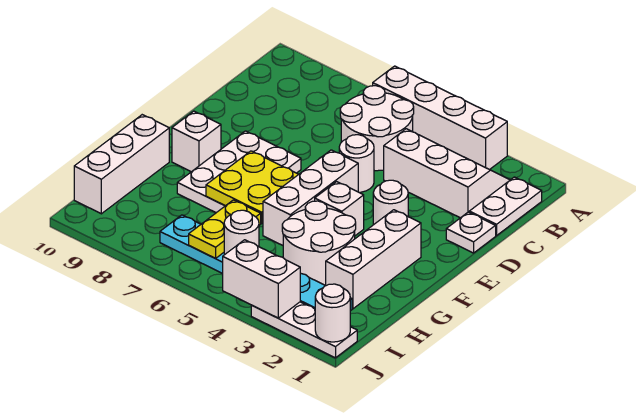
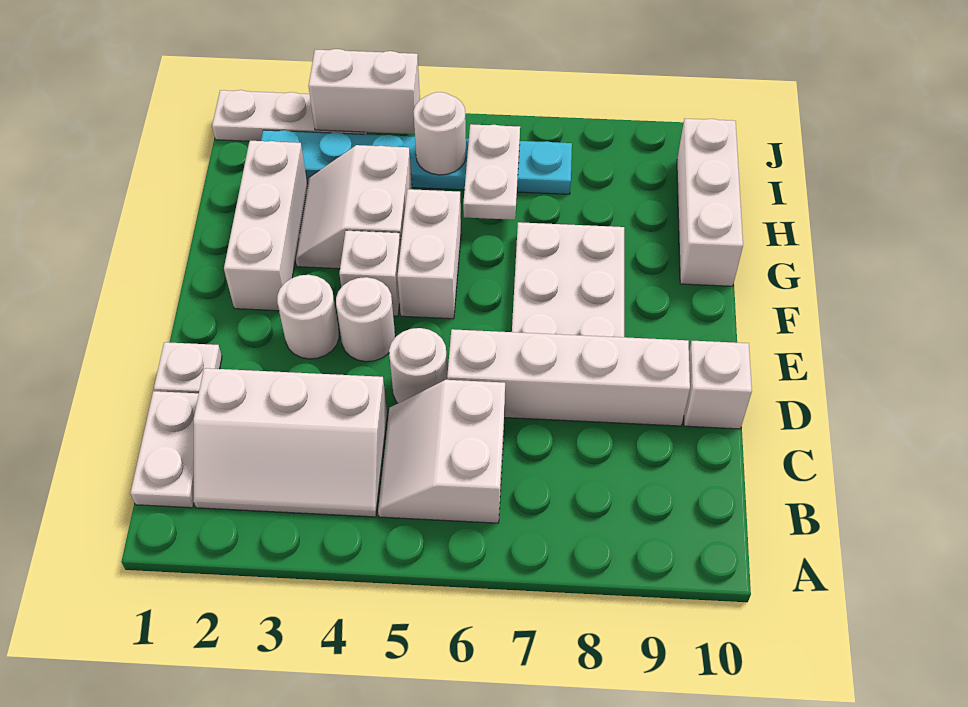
white brick A3:A6 level 1 -> white brick D6:D9 level 1
white round brick B5:C6 level 1 -> white slope B5:C6 level 1 top 6
white brick E5:G5 level 1 -> white brick F5:G5 level 1
yellow plate F6:G7 level 2 -> none
white brick F9 level 1 -> white brick D10 level 1
white round brick G3:H4 level 1 -> white slope G3:H4 level 1 top 4
yellow plate H6:I6 level 2 -> white plate H6:I6 level 2
white round brick J1 level 2 -> white round brick E4 level 1

